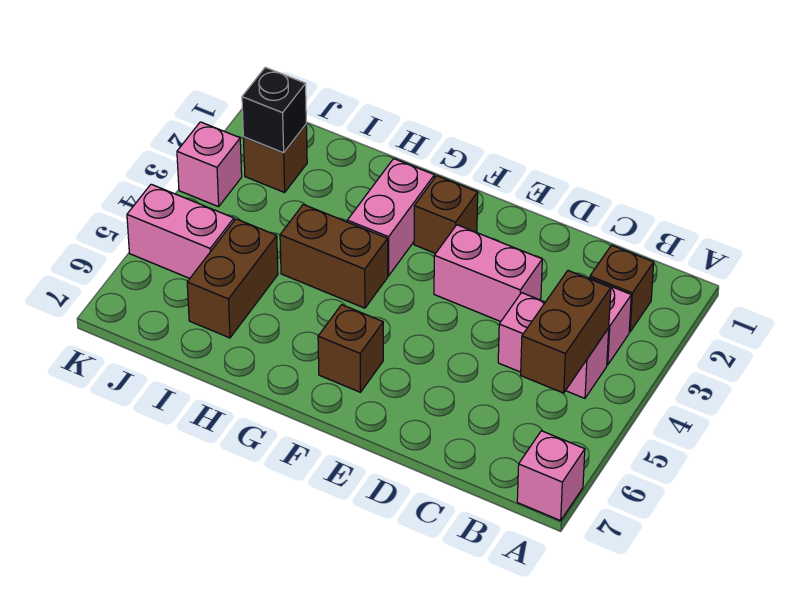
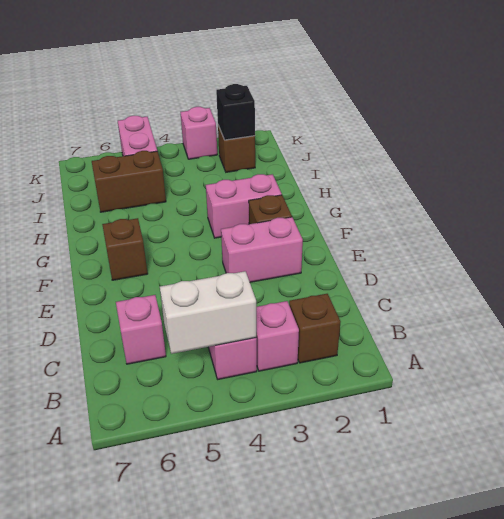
pink brick A7 level 1 -> pink brick C6 level 1
brown brick B4:B5 level 2 -> white brick B4:B5 level 2
pink brick D3:E3 level 1 -> pink brick E2:E3 level 1
brown brick G4:H4 level 1 -> none

